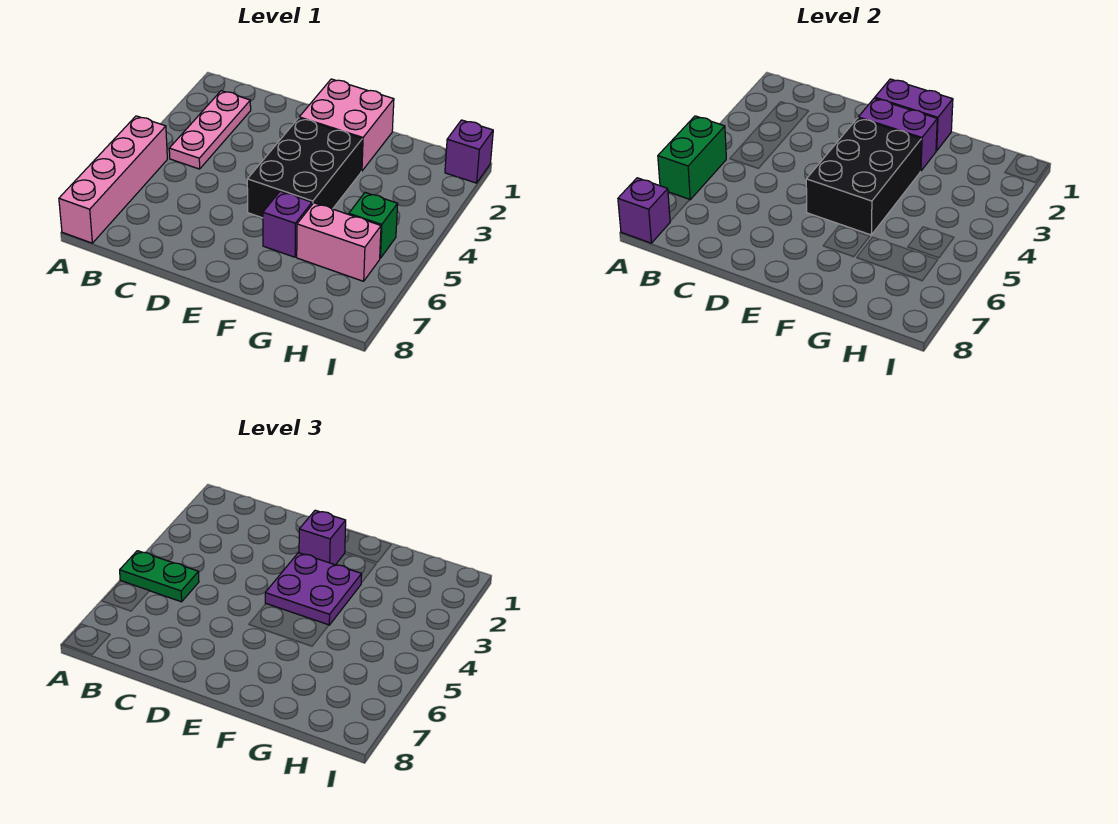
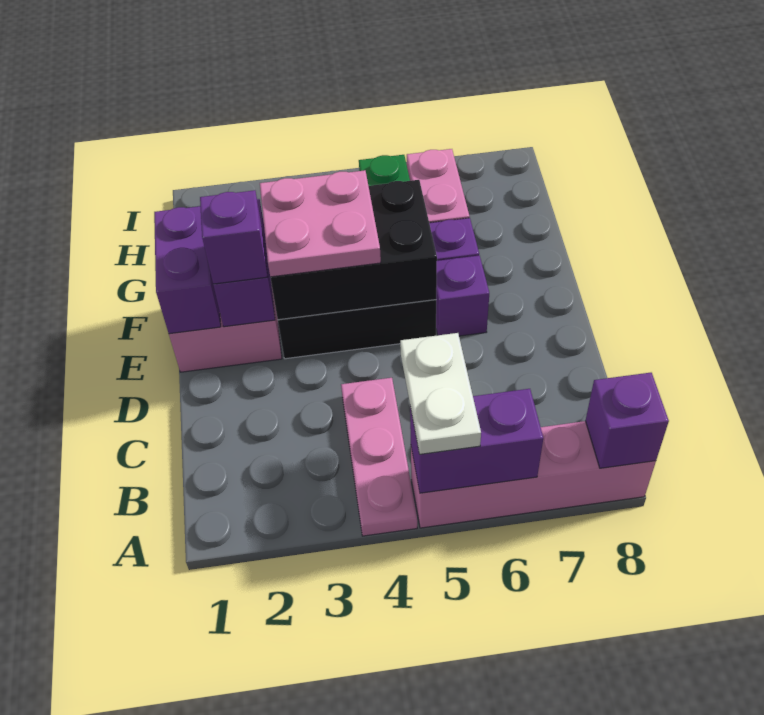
green brick A5:A6 level 2 -> purple brick A5:A6 level 2
green plate A5:B5 level 3 -> white plate A5:B5 level 3
pink plate B2:B4 level 1 -> pink plate A4:C4 level 1
purple plate E3:F4 level 3 -> pink plate E3:F4 level 3
purple brick I1 level 1 -> purple brick E6 level 1

